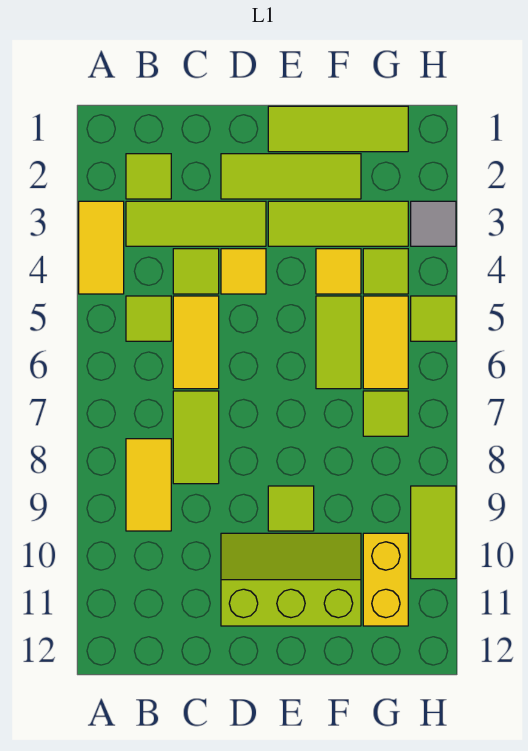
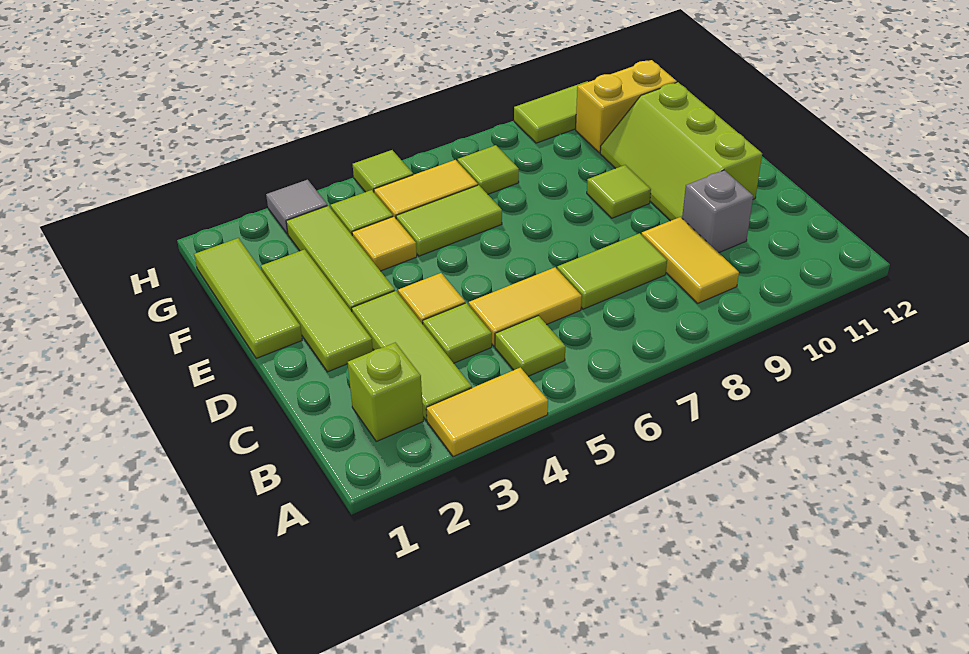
lime tile B2 level 1 -> lime brick B2 level 1
yellow tile B8:B9 level 1 -> yellow tile B9:C9 level 1
none -> grey brick C10 level 1

